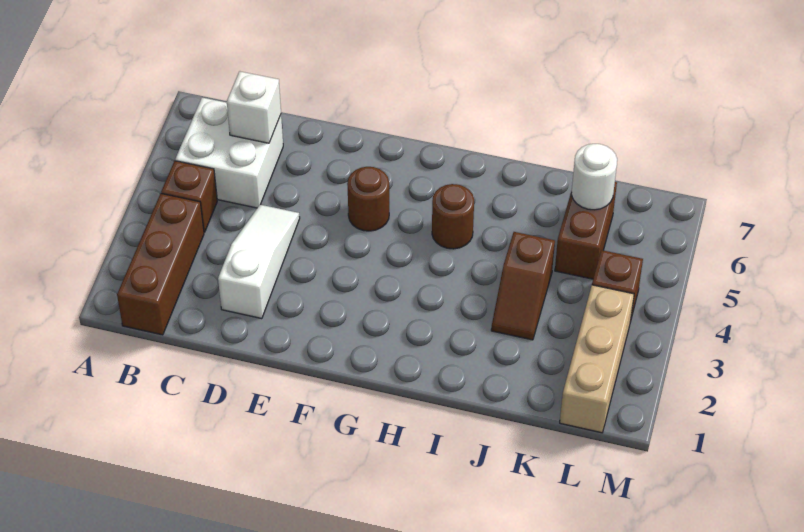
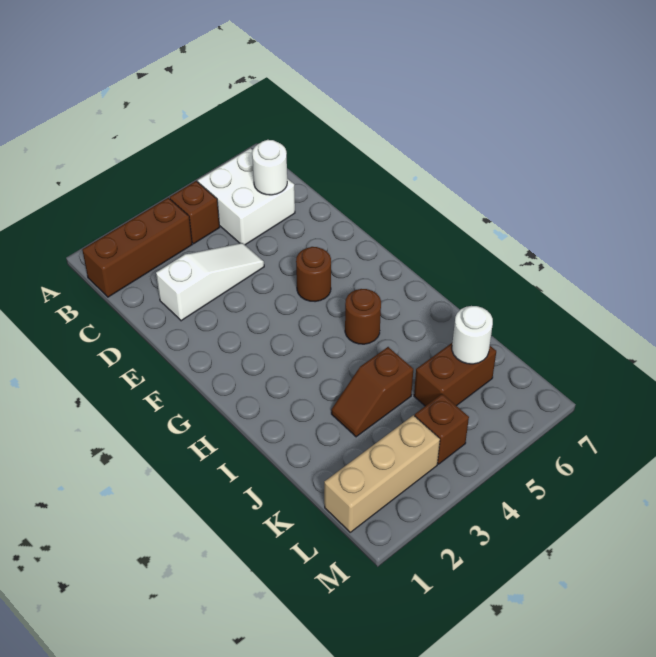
white brick C6 level 2 -> white round brick C6 level 2

